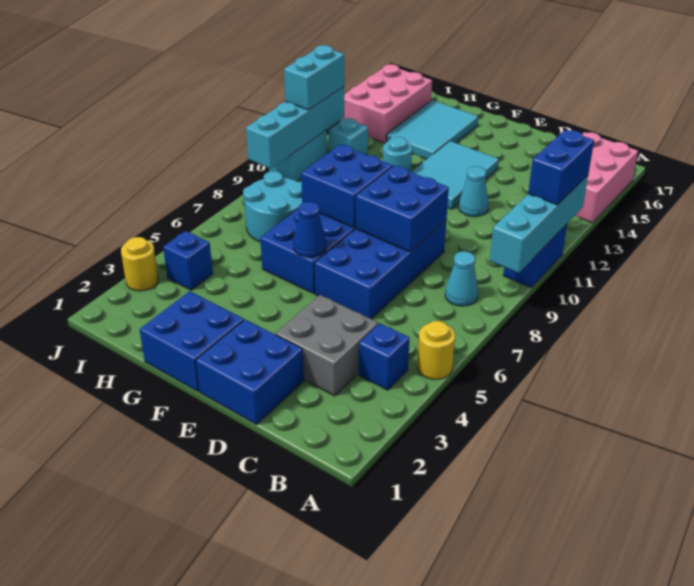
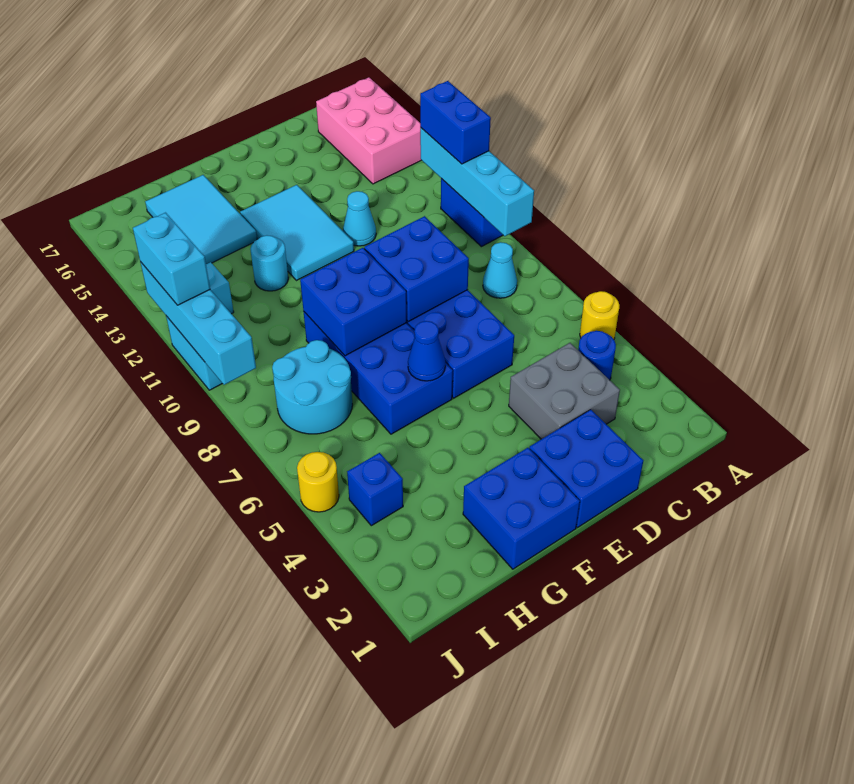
blue brick B4 level 1 -> blue round brick B4 level 1
pink brick I14:J16 level 1 -> none
yellow round brick J3 level 1 -> yellow round brick J5 level 1

